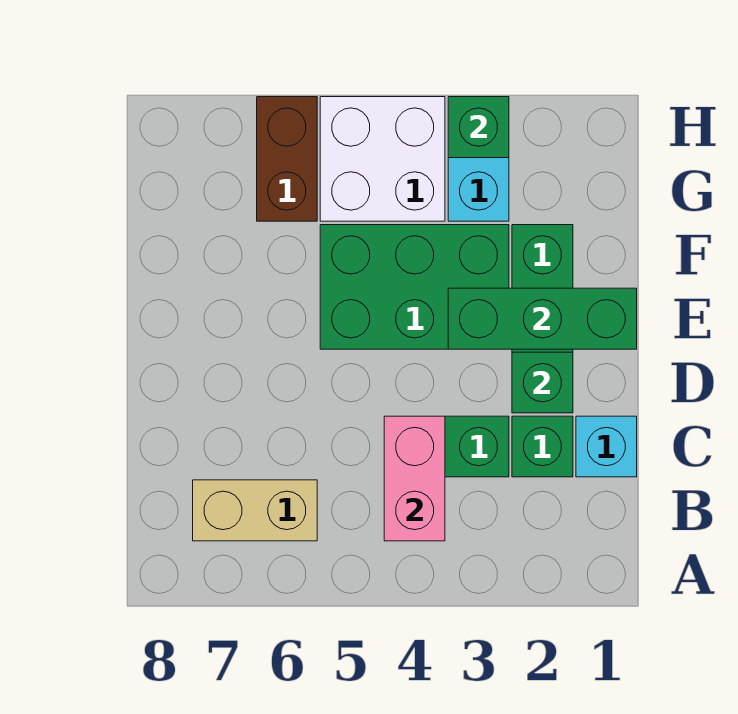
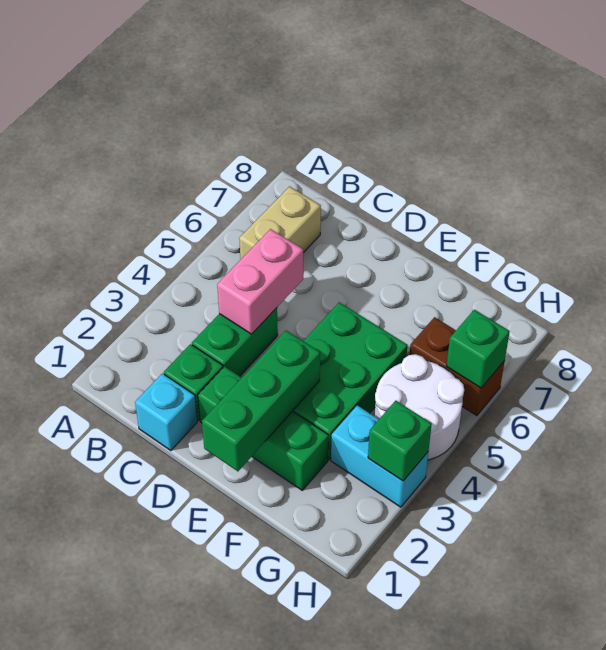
pink brick B4:C4 level 2 -> pink brick C4:C5 level 2
green brick D2 level 2 -> green brick H6 level 2
white brick G4:H5 level 1 -> white round brick G4:H5 level 1

